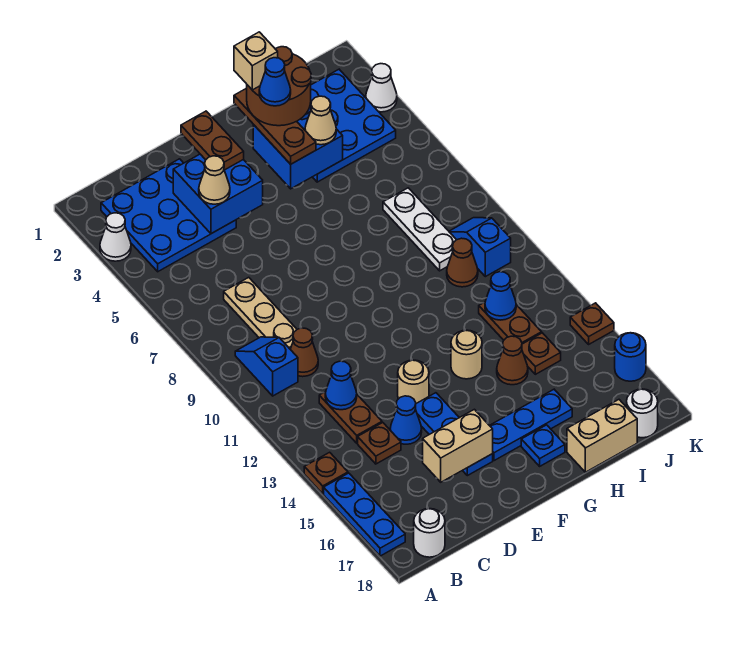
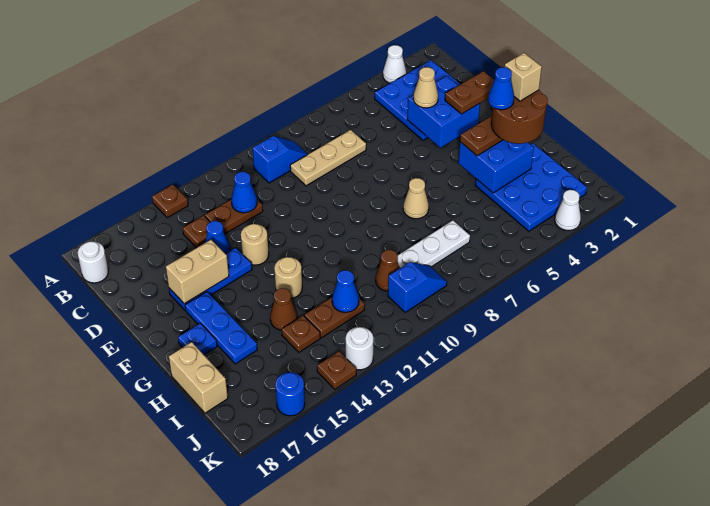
blue plate A15:A17 level 1 -> none
brown cone C10 level 1 -> none
tan brick D16:E16 level 2 -> tan brick E15:E16 level 2
tan cone H4 level 3 -> tan cone G7 level 1
white round brick J18 level 1 -> white round brick K13 level 1

